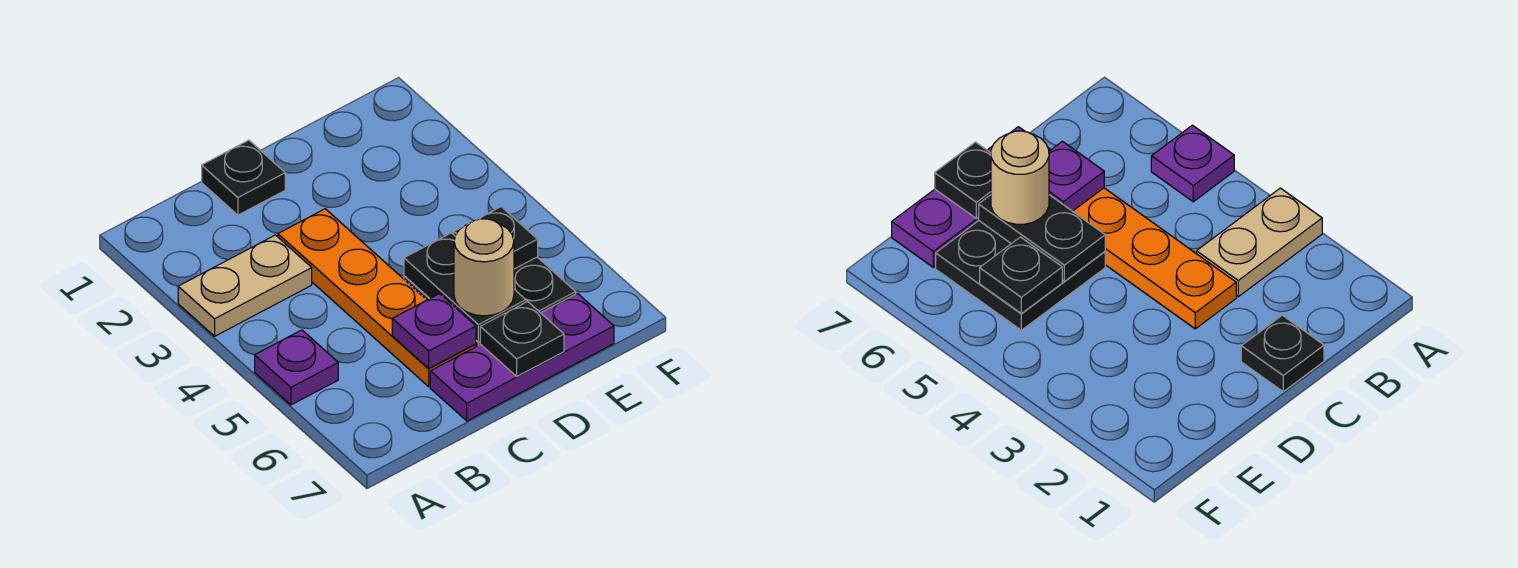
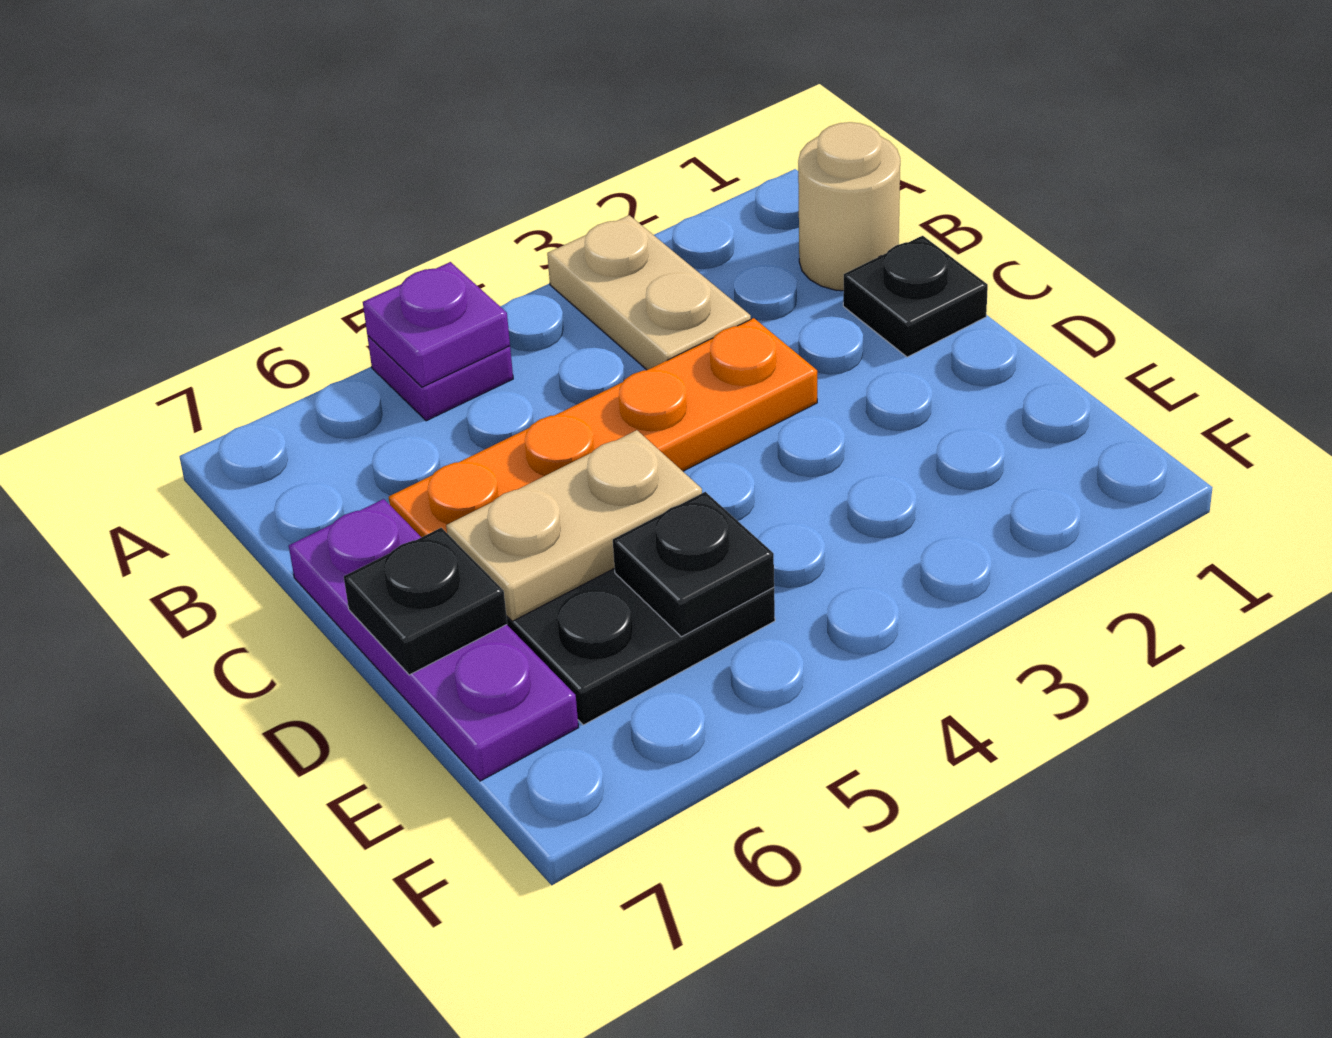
purple plate C6 level 2 -> purple plate A5 level 2
black plate D5:D6 level 2 -> tan plate D5:D6 level 2
tan round brick D6 level 3 -> tan round brick B1 level 1

